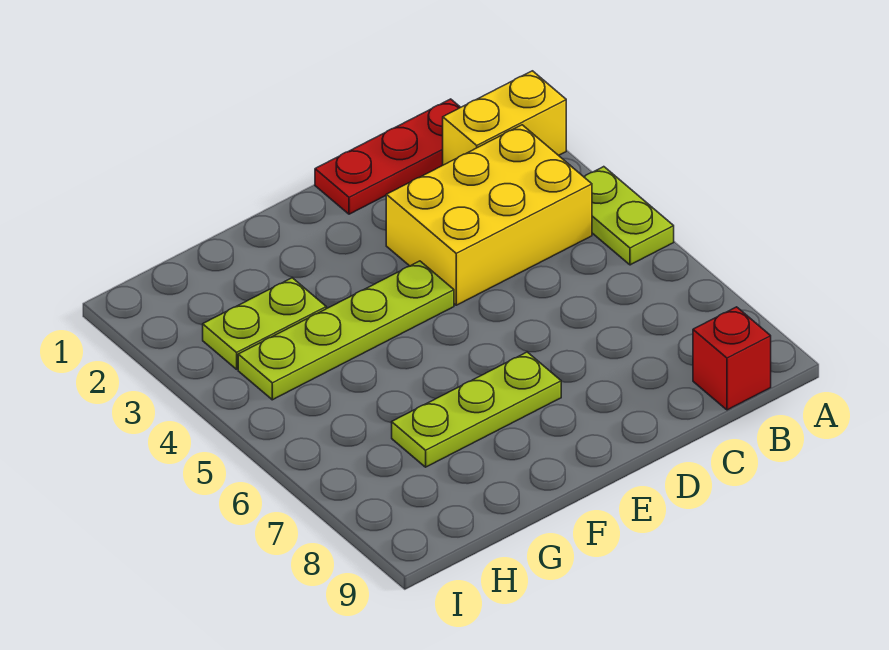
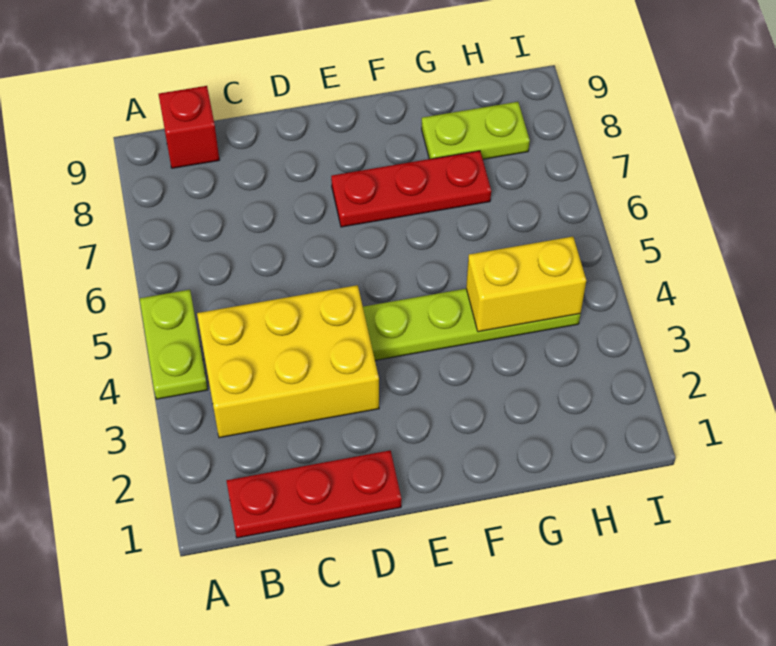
yellow brick A2:B2 level 1 -> yellow brick G4:H4 level 2
lime plate E7:G7 level 1 -> red plate E7:G7 level 1
lime plate G3:H3 level 1 -> lime plate G8:H8 level 1

